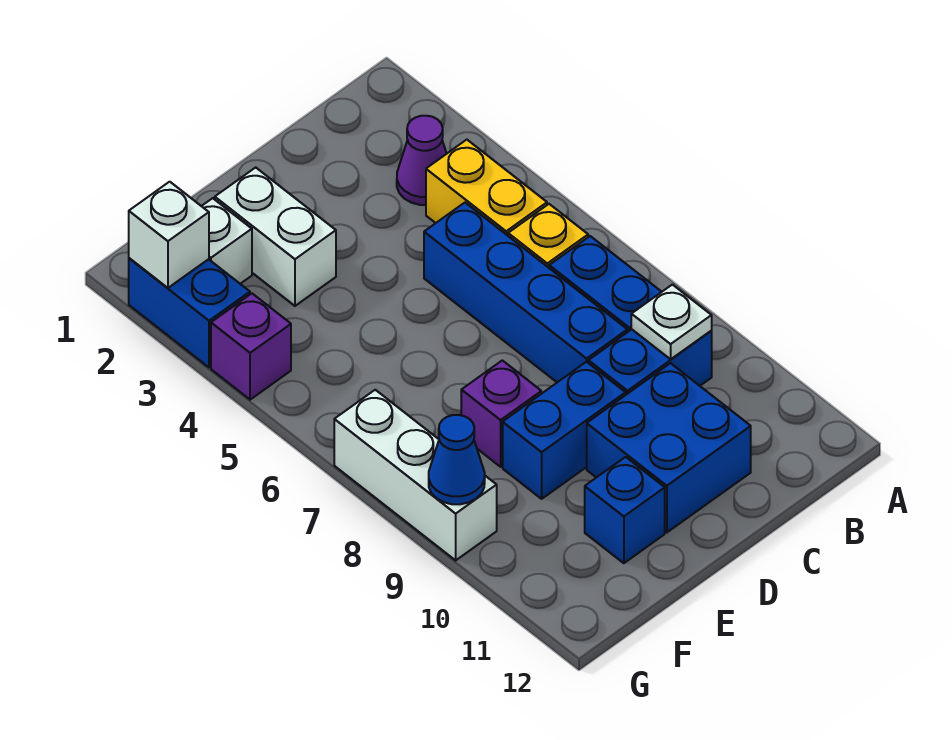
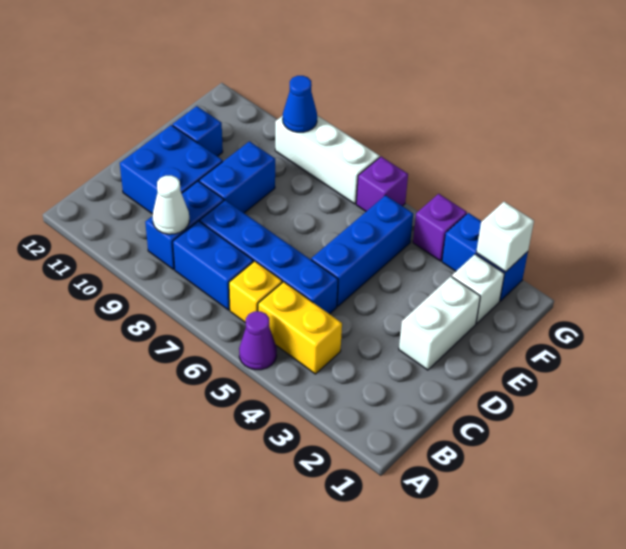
purple cone B3 level 1 -> purple cone A5 level 1
white plate B9 level 2 -> white cone B9 level 2
none -> blue brick D5:F5 level 1
white brick E2:E3 level 1 -> white brick D2:E2 level 1
purple brick E8 level 1 -> purple brick G6 level 1

